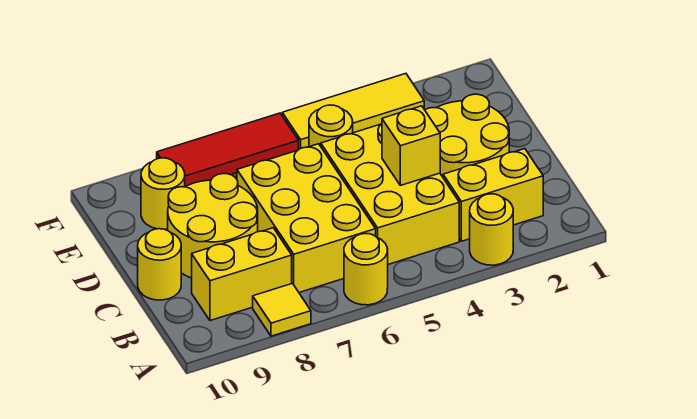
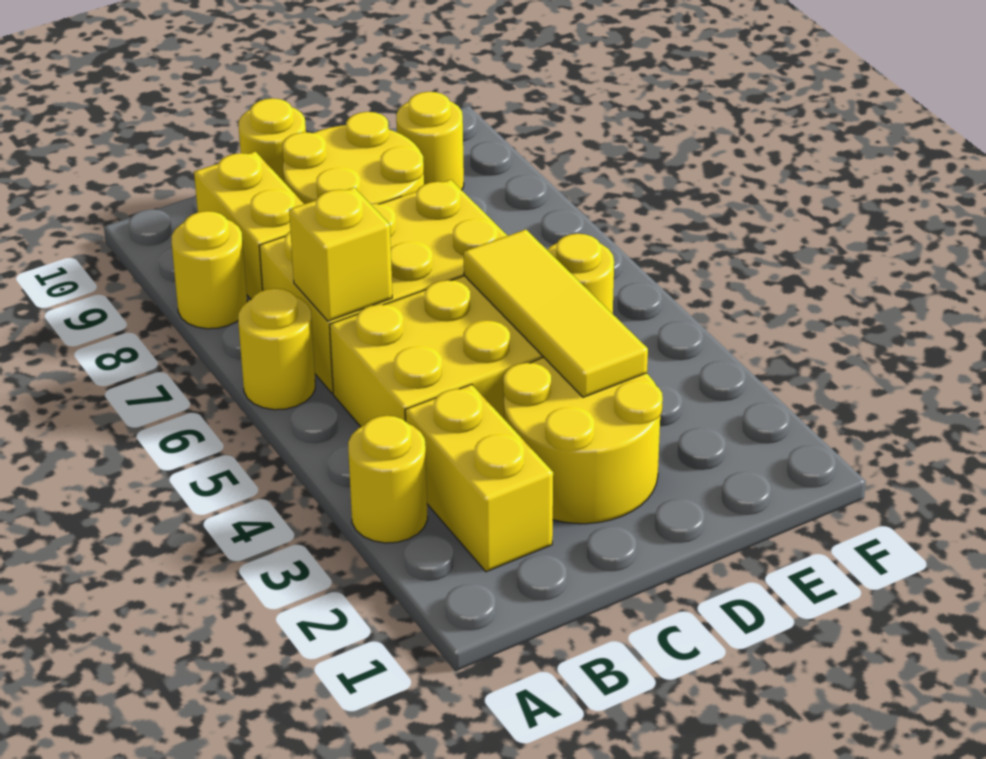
yellow tile A8 level 1 -> yellow round brick A8 level 1
yellow brick C4 level 2 -> yellow brick B6 level 2
yellow tile F3:F5 level 1 -> yellow tile D3:D5 level 2
red tile F6:F8 level 1 -> none

